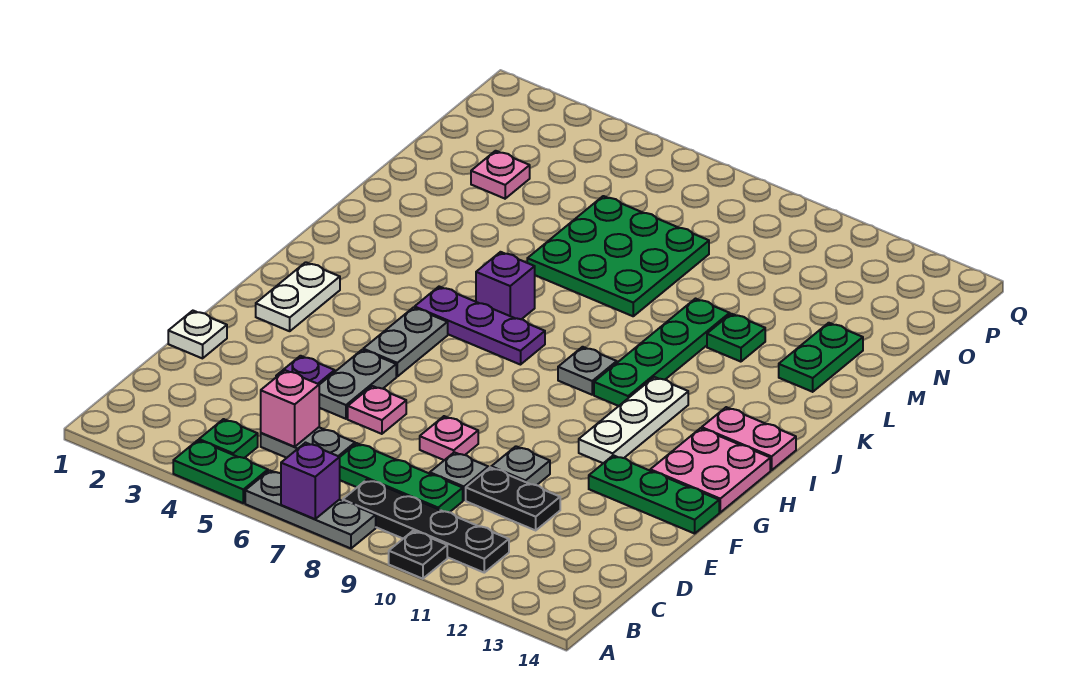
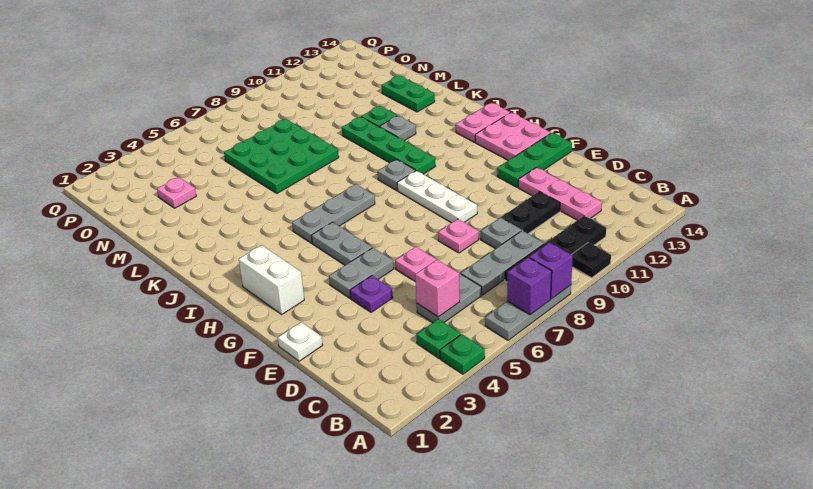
green plate A4:A5 level 1 -> green plate A4 level 1
green plate C7:C9 level 1 -> grey plate C7:C9 level 1
none -> pink plate C12:E12 level 1
grey plate E5:F5 level 1 -> grey plate F4:F5 level 1
grey plate E10 level 1 -> grey plate K11 level 1
white plate G2:H2 level 1 -> white brick G2:H2 level 1
white plate G11:I11 level 1 -> white plate F9:H9 level 1
purple plate I5:I7 level 1 -> grey plate I5:I7 level 1
purple brick J6 level 1 -> purple brick A8 level 2

